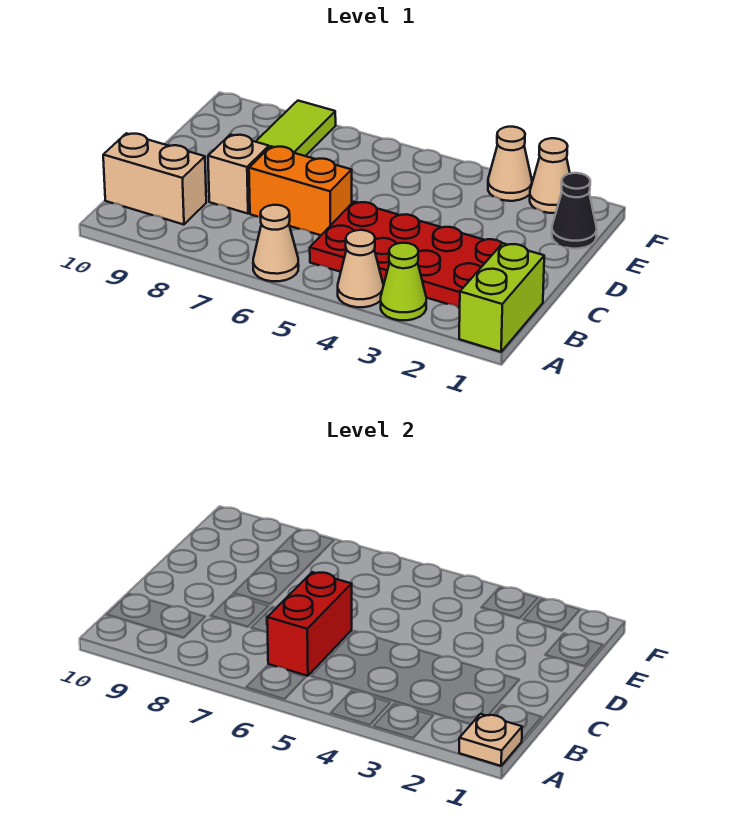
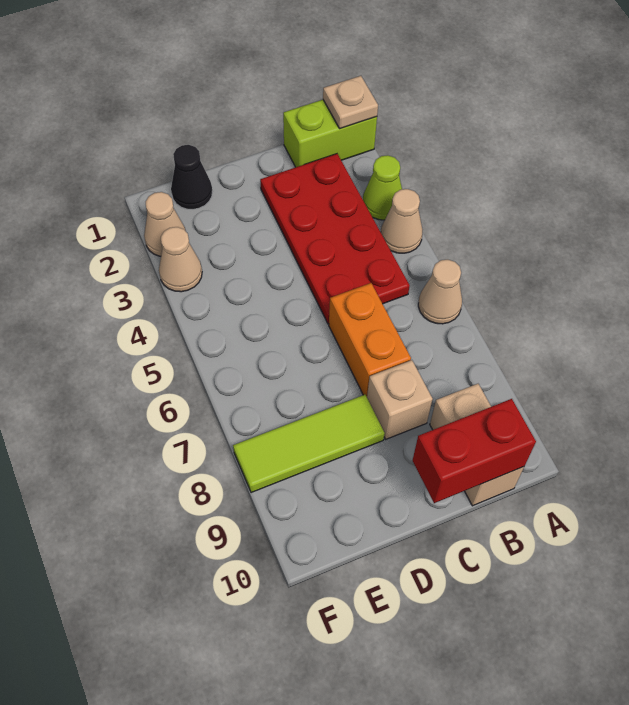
red brick B6:C6 level 2 -> red brick B10:C10 level 2

